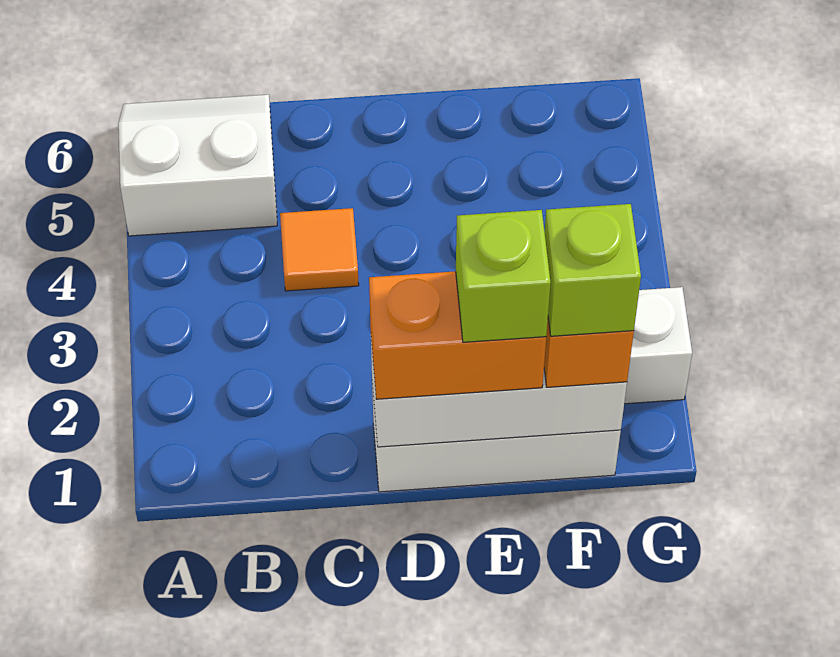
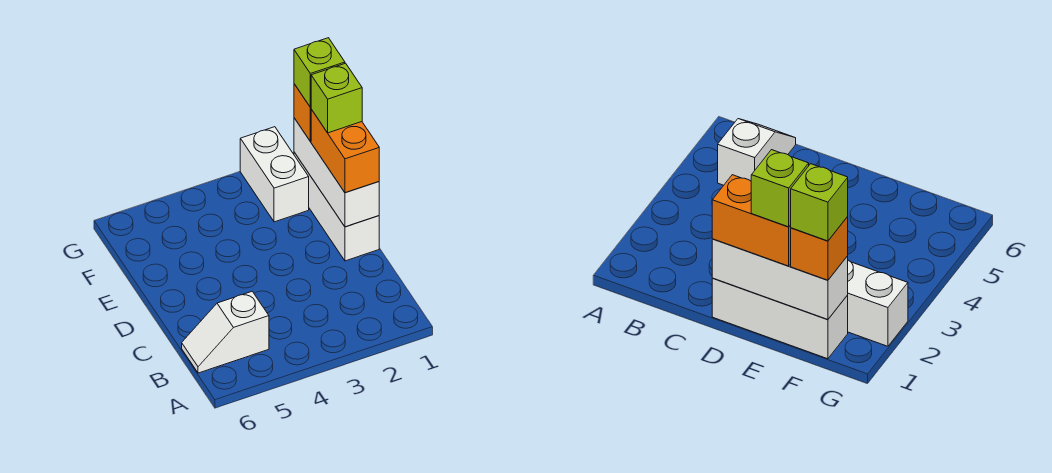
white slope A5:B6 level 1 top 5 -> white slope B5:B6 level 1 top 5
orange tile C4 level 1 -> none

